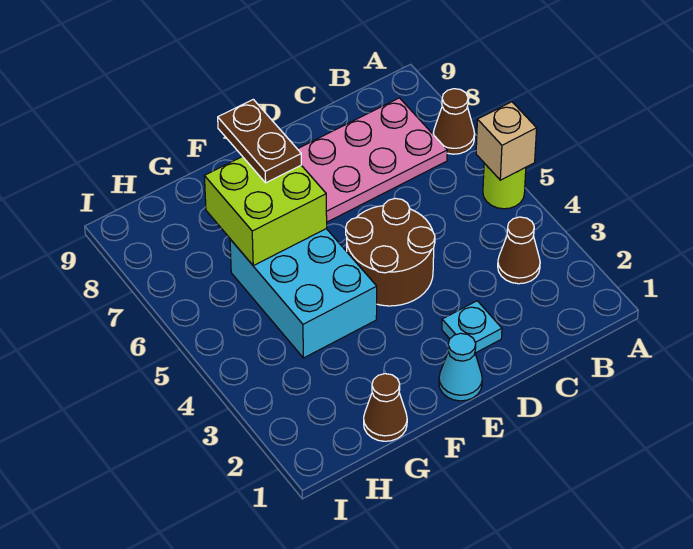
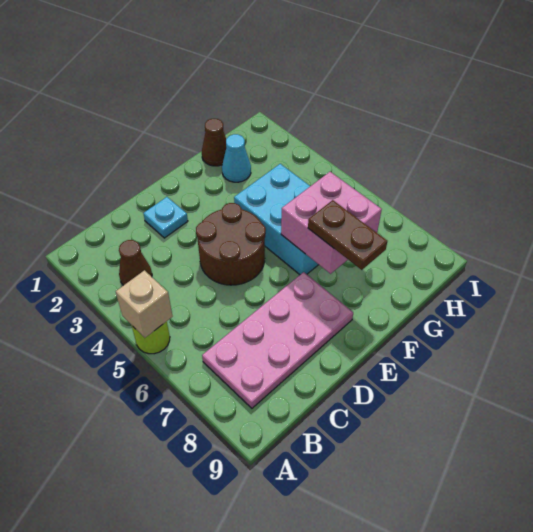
brown cone A7 level 1 -> none
cyan cone E1 level 1 -> cyan cone G2 level 1
lime brick F6:G7 level 2 -> pink brick F6:G7 level 2

